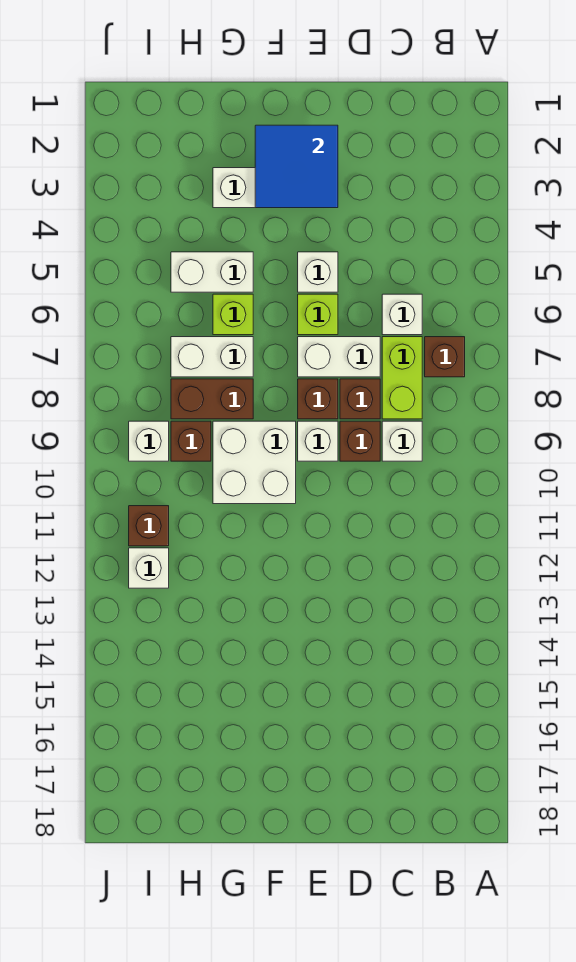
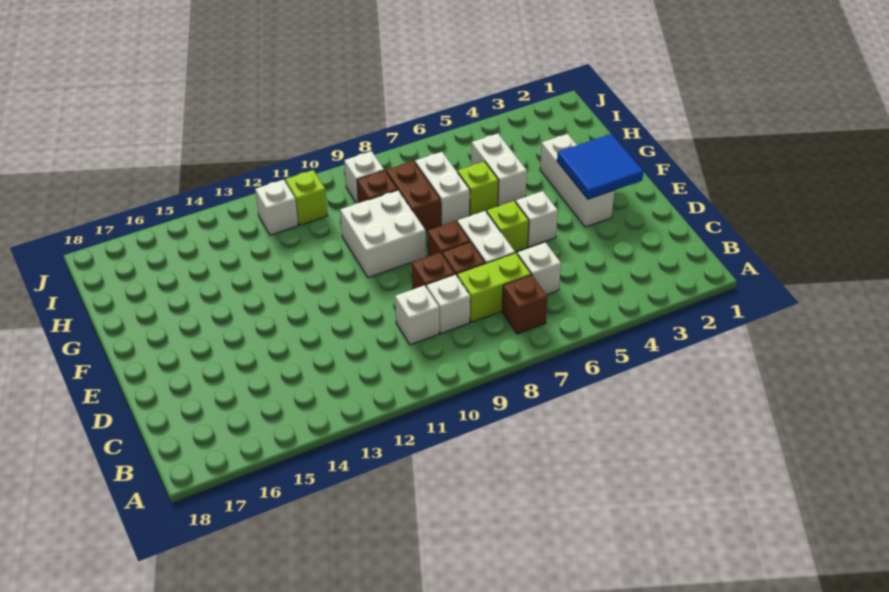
white brick E9 level 1 -> white brick C10 level 1
brown brick I11 level 1 -> lime brick I11 level 1

